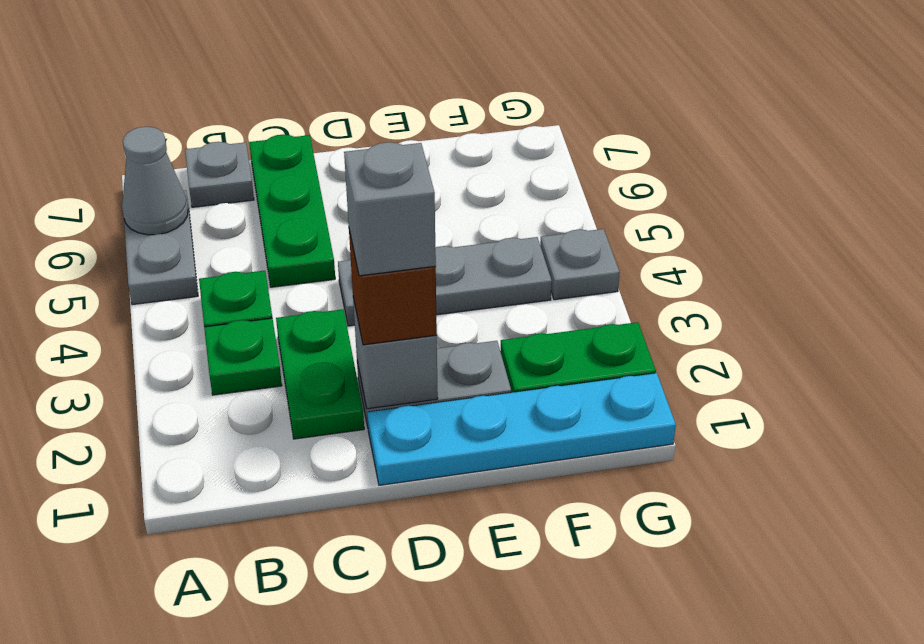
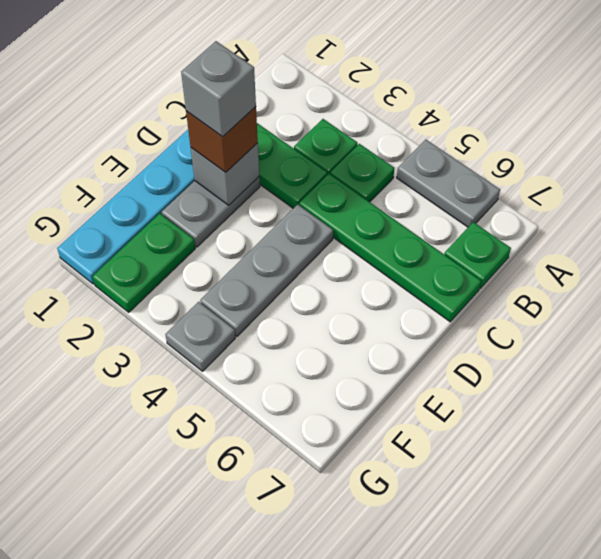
grey cone A6 level 2 -> none
grey plate B7 level 1 -> green plate B7 level 1
green plate C5:C7 level 1 -> green plate C4:C7 level 1

